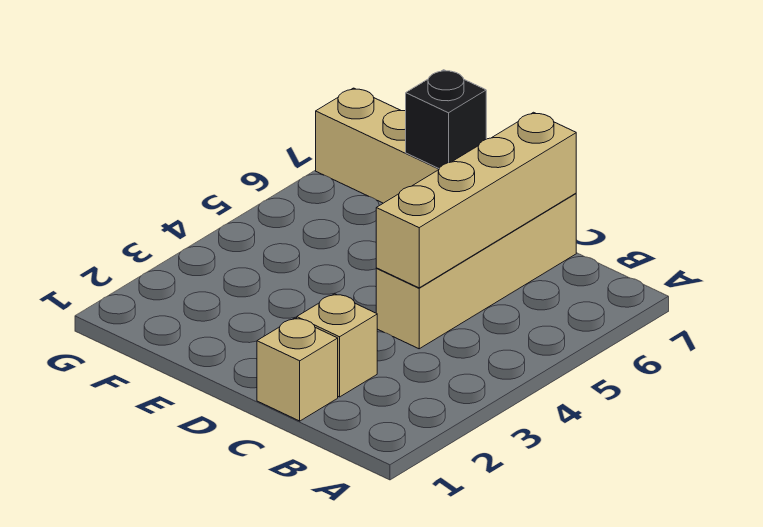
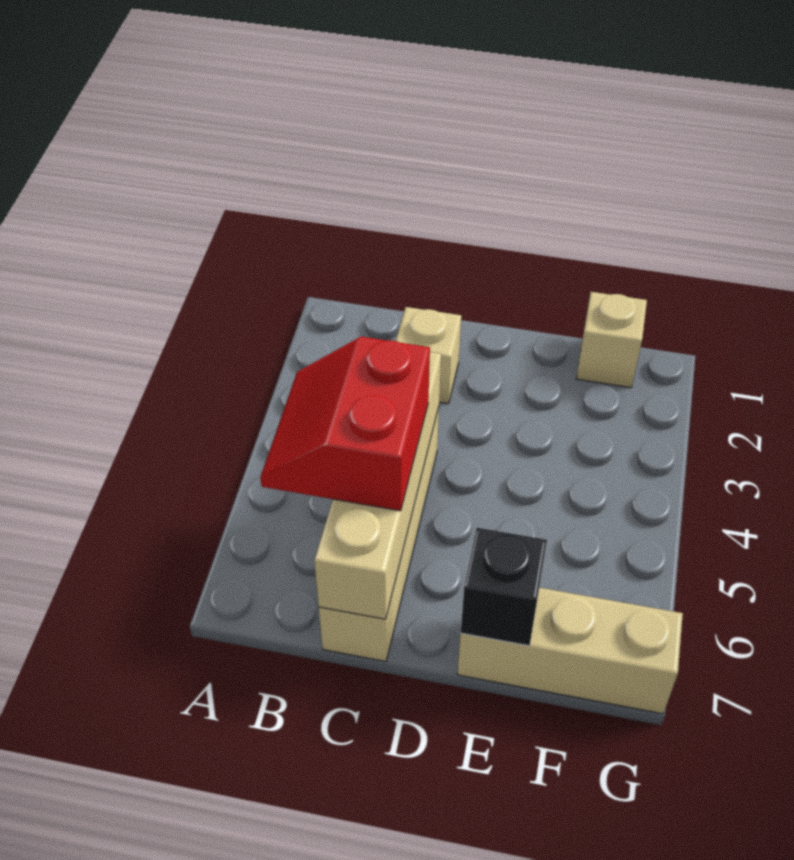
none -> red slope B5:C6 level 3 top C
tan brick C1 level 1 -> tan brick F1 level 1

